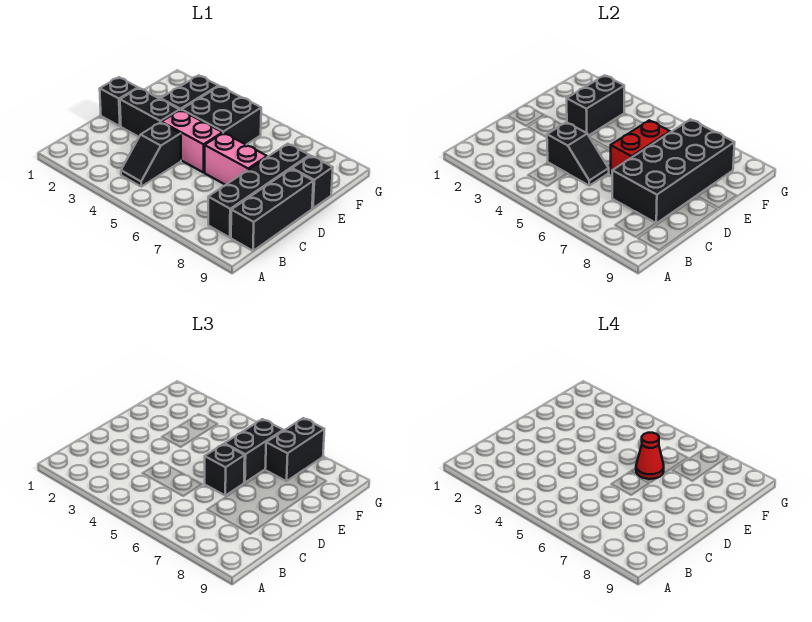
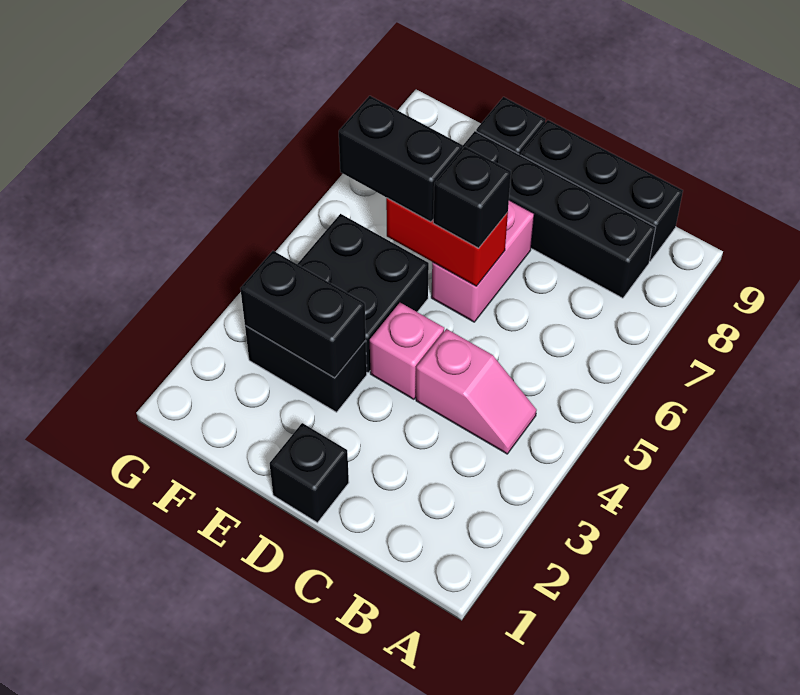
black slope B4:C4 level 1 top C -> pink slope B4:C4 level 1 top C
black slope C4:C5 level 2 top 4 -> none
black brick C7:F8 level 2 -> none
black brick D2:D3 level 1 -> none
pink brick D4:D5 level 1 -> pink brick D4 level 1
red cone E6 level 4 -> none
black brick F7:G7 level 3 -> none

